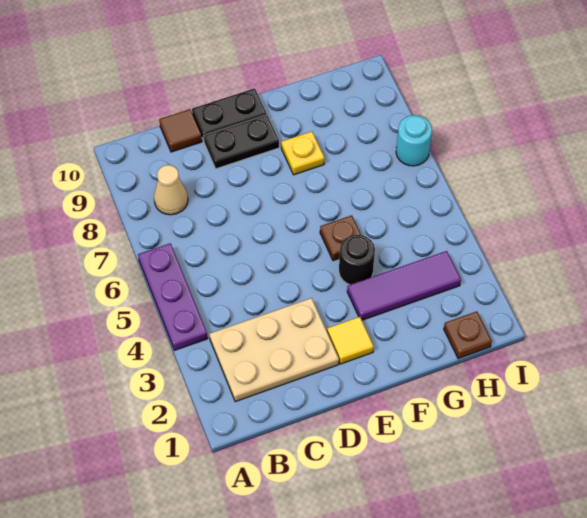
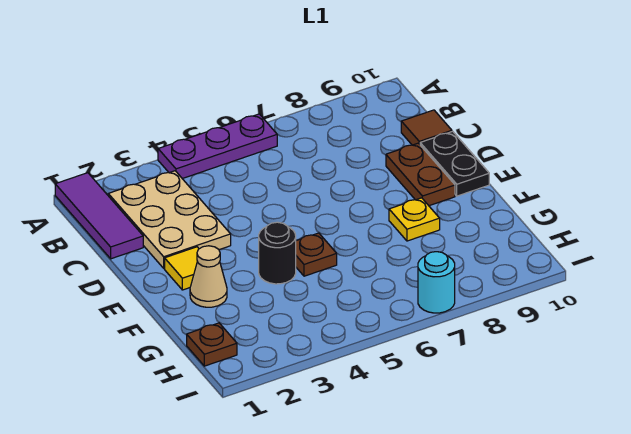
tan cone B8 level 1 -> tan cone F2 level 1
black plate D9:E9 level 1 -> brown plate D9:E9 level 1
purple tile F3:H3 level 1 -> purple tile A1:C1 level 1

